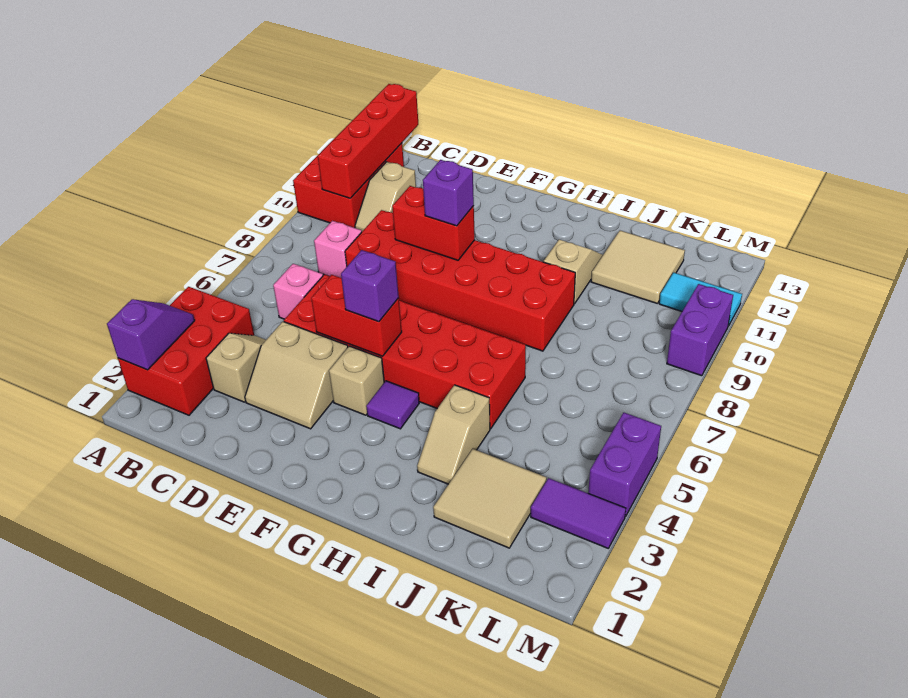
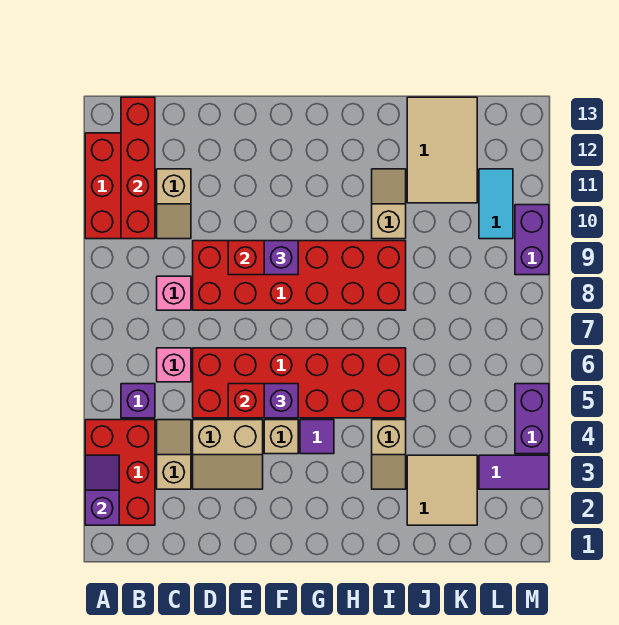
none -> purple brick B5 level 1
tan tile J11:K12 level 1 -> tan tile J11:K13 level 1
cyan tile L11:M11 level 1 -> cyan tile L10:L11 level 1

